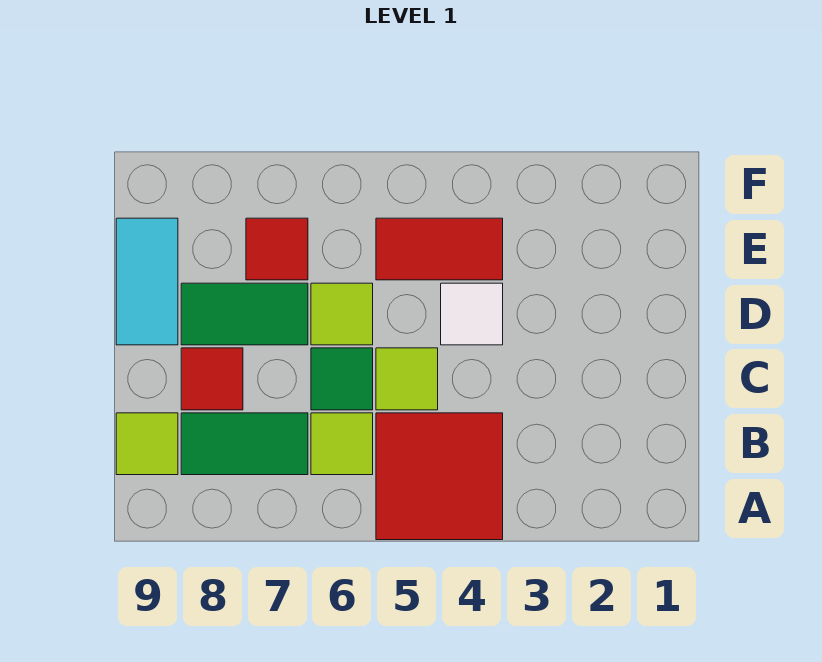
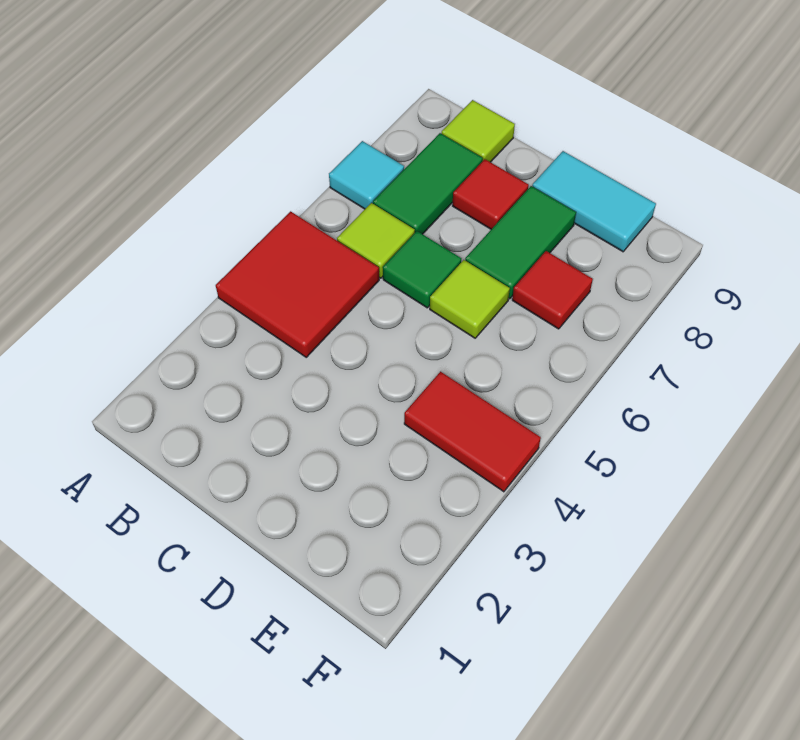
none -> cyan tile A7 level 1
lime tile C5 level 1 -> none
white tile D4 level 1 -> none
red tile E4:E5 level 1 -> red tile E4:F4 level 1

